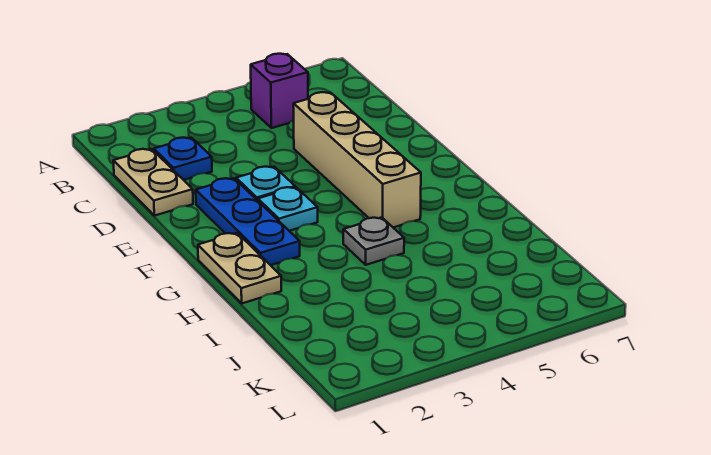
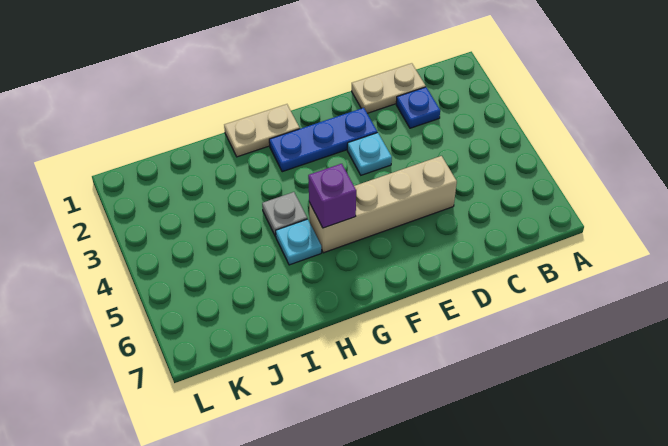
purple brick B5 level 1 -> purple brick G5 level 2
cyan plate F3 level 1 -> cyan plate H5 level 1

